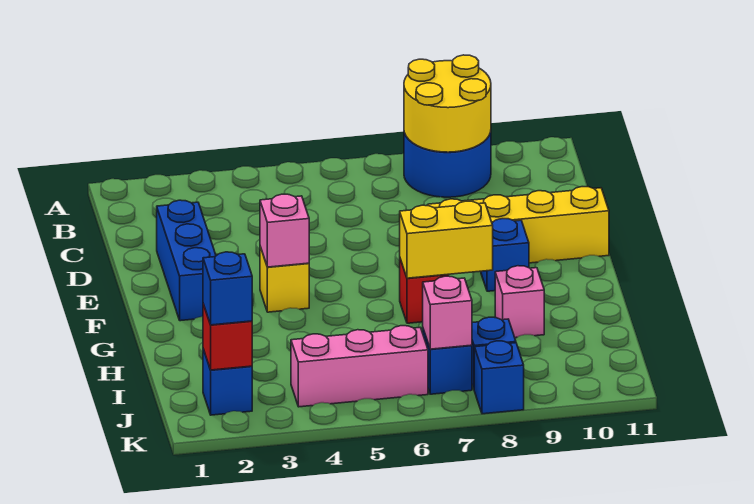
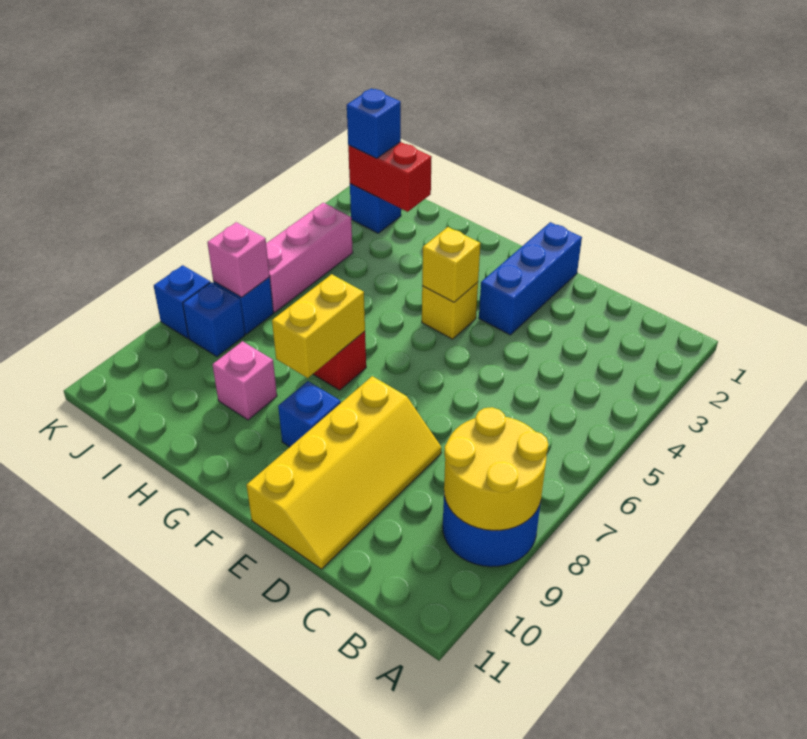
blue brick D2:F2 level 1 -> blue brick E1:E3 level 1
pink brick F4 level 2 -> yellow brick F4 level 2
red brick J2 level 2 -> red brick I2:J2 level 2

